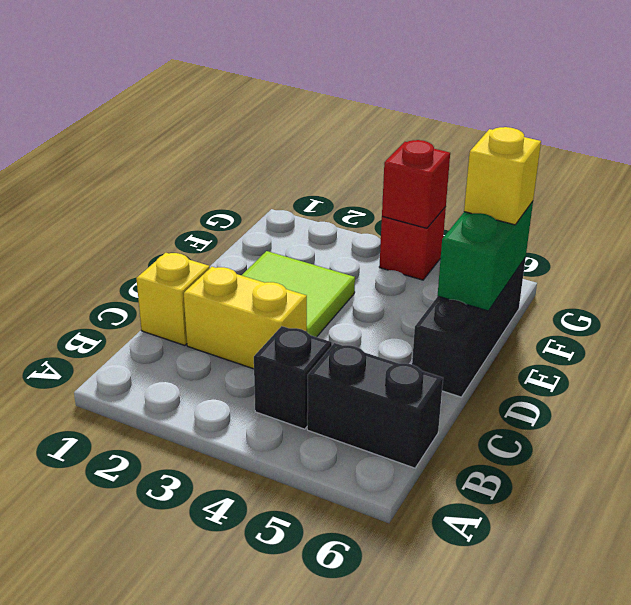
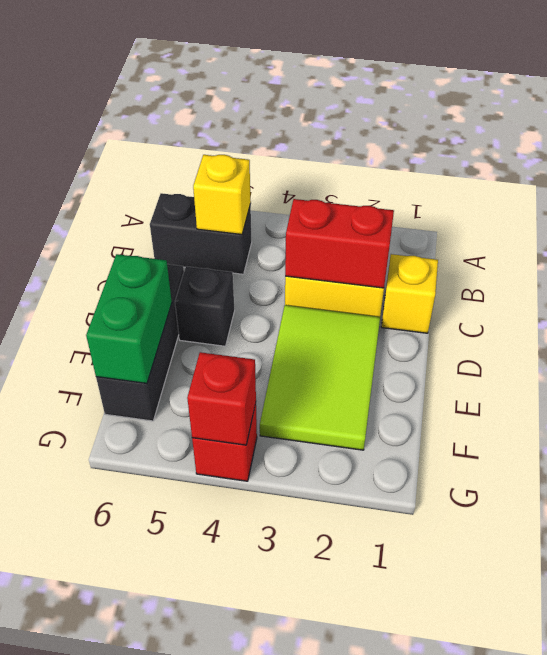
black brick B4 level 1 -> black brick D5 level 1
none -> red brick C2:C3 level 2
lime tile D2:E3 level 1 -> lime tile D2:F3 level 1
yellow brick F6 level 3 -> yellow brick B5 level 2

